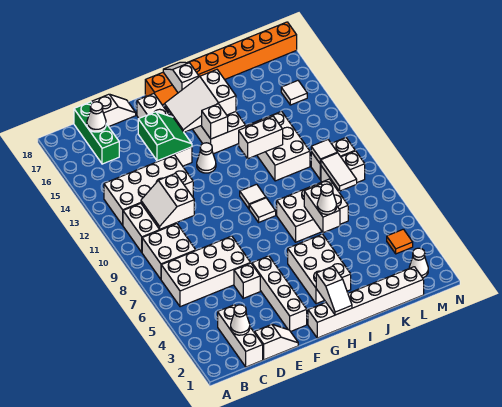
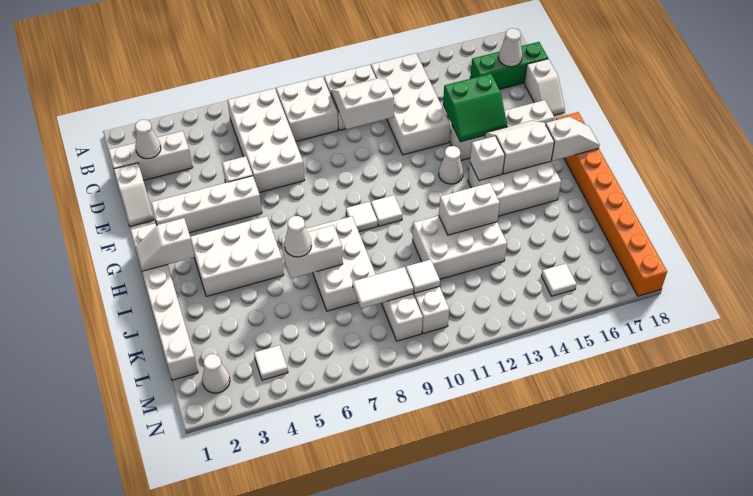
white slope G15:I16 level 2 top I -> white slope G15:H16 level 2 top H
white brick I12:J12 level 2 -> white brick J12:J13 level 2
orange tile M4 level 1 -> white tile M4 level 1

